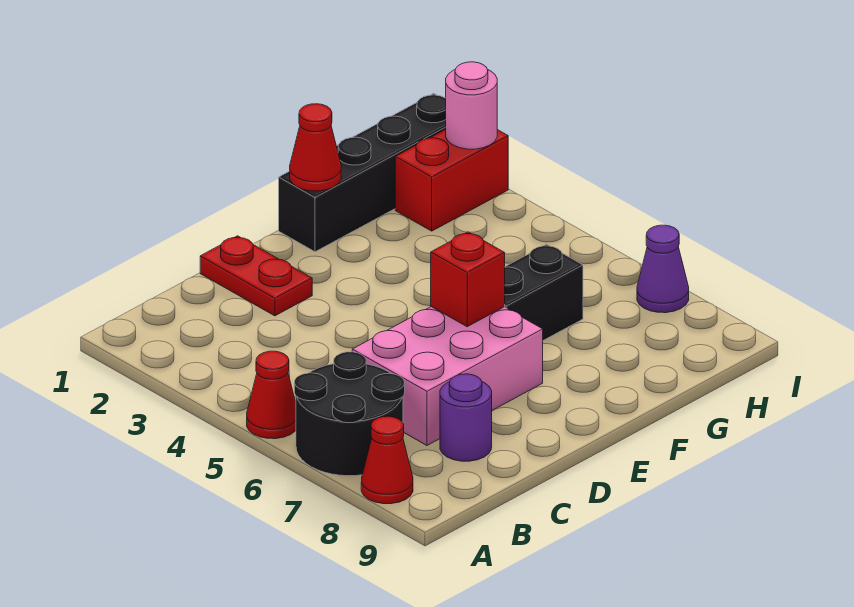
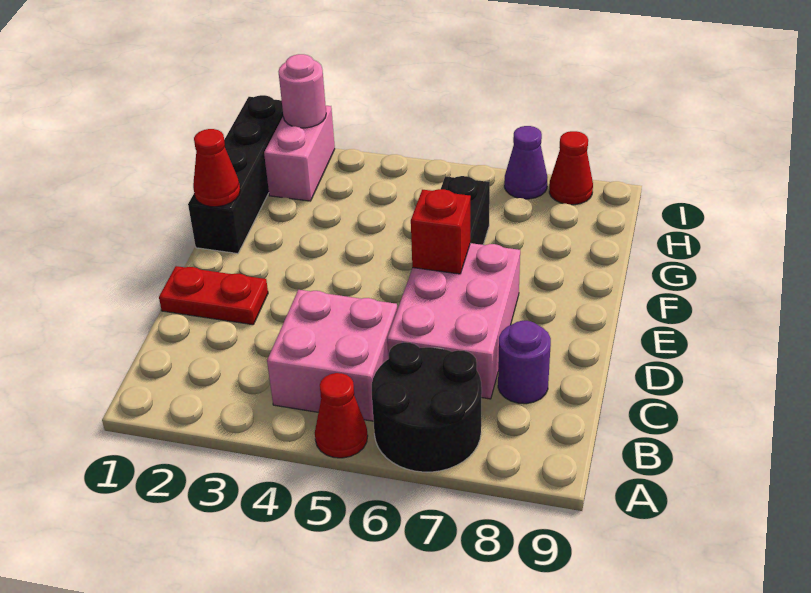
red cone A8 level 1 -> red cone I8 level 1
none -> pink brick B4:C5 level 1
red brick H2:I2 level 1 -> pink brick H2:I2 level 1

